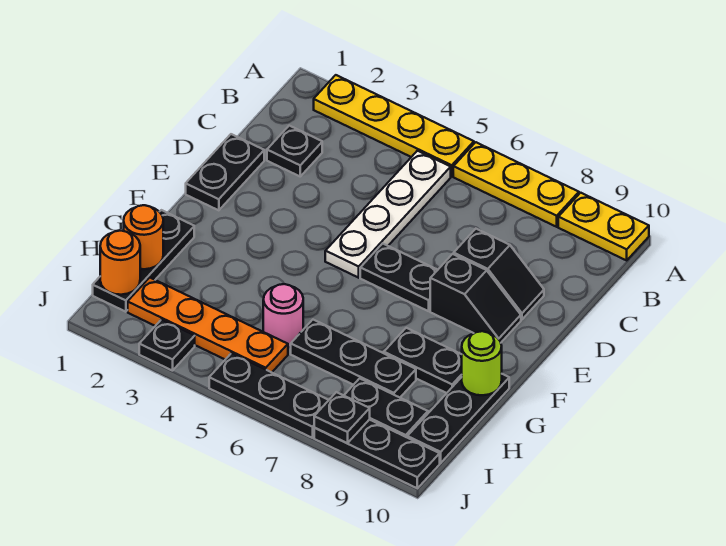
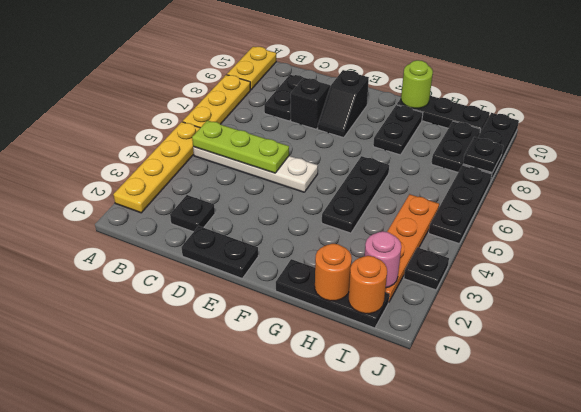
none -> lime plate B5:D5 level 2
black plate E6:E7 level 1 -> black plate C8:C9 level 1
black slope E8:E9 level 1 top 8 -> black slope E8:E9 level 1 top 9
pink round brick H5 level 1 -> pink round brick I2 level 2
black plate H6:H8 level 1 -> black plate G4:G6 level 1

